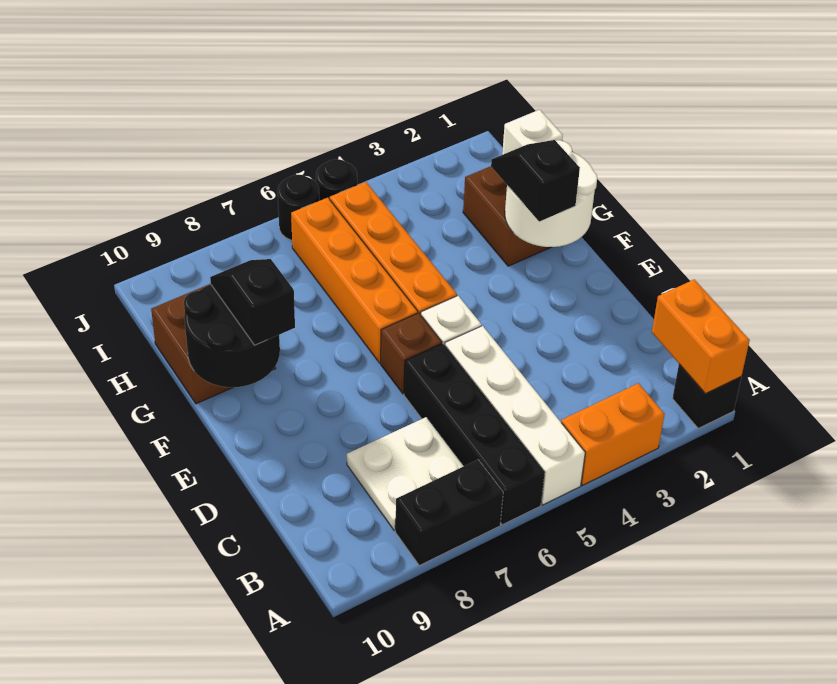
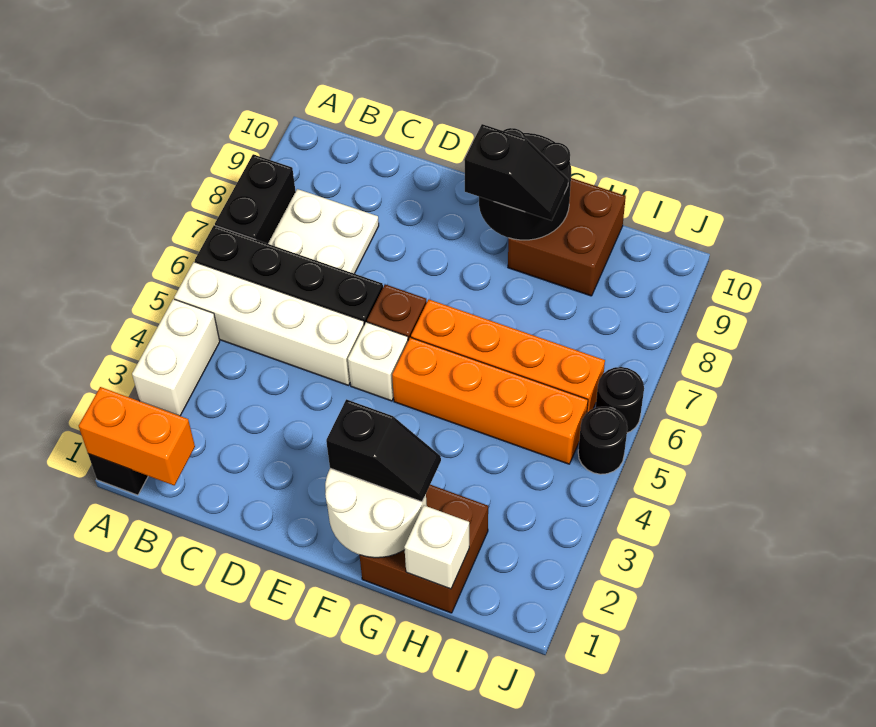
orange brick A3:A4 level 1 -> white brick A3:A4 level 1

